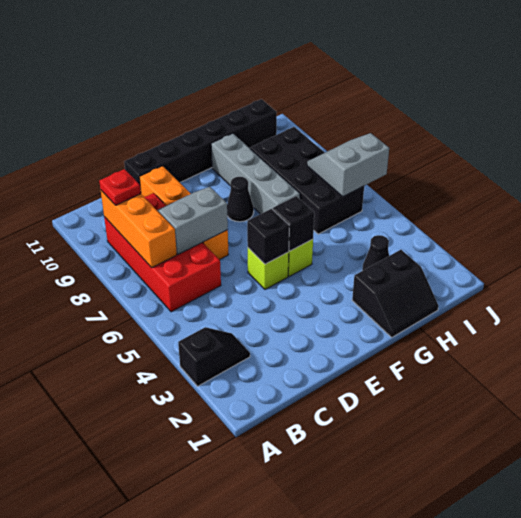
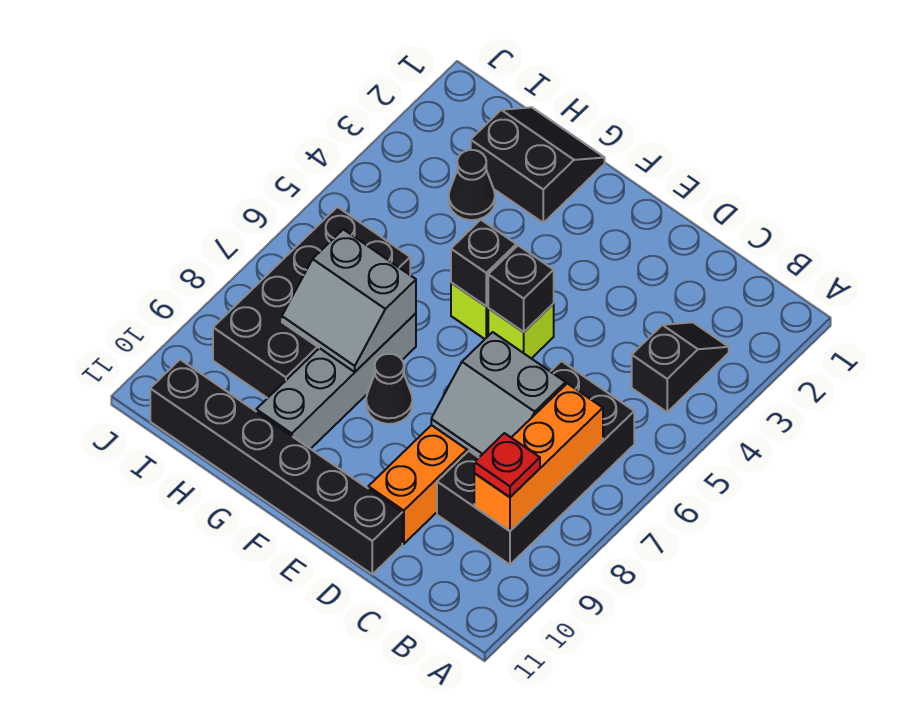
black slope A3:B3 level 1 top A -> black slope B3:B4 level 1 top 4
red brick B6:C9 level 1 -> black brick B6:C9 level 1
grey slope I6:J7 level 2 top 6 -> grey slope G7:H8 level 2 top 7

